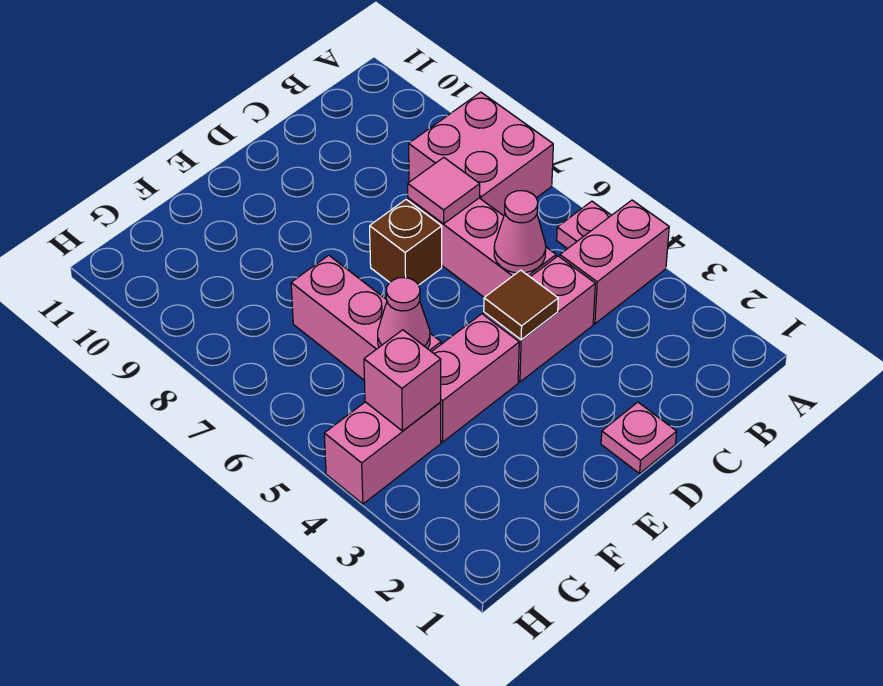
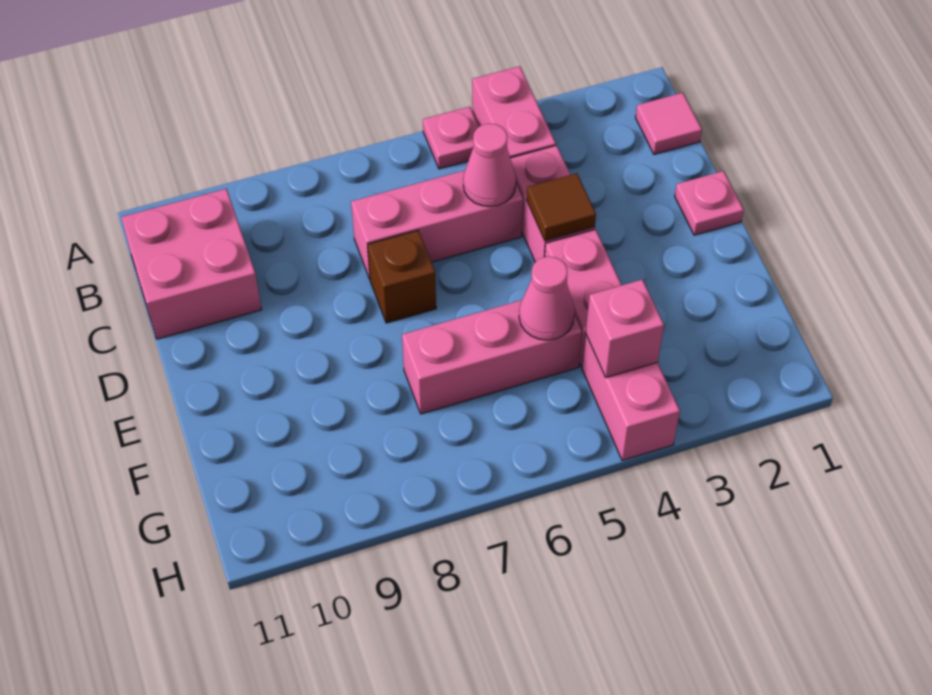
pink brick A7:B8 level 1 -> pink brick B10:C11 level 1
pink tile C7 level 2 -> pink tile B1 level 1

